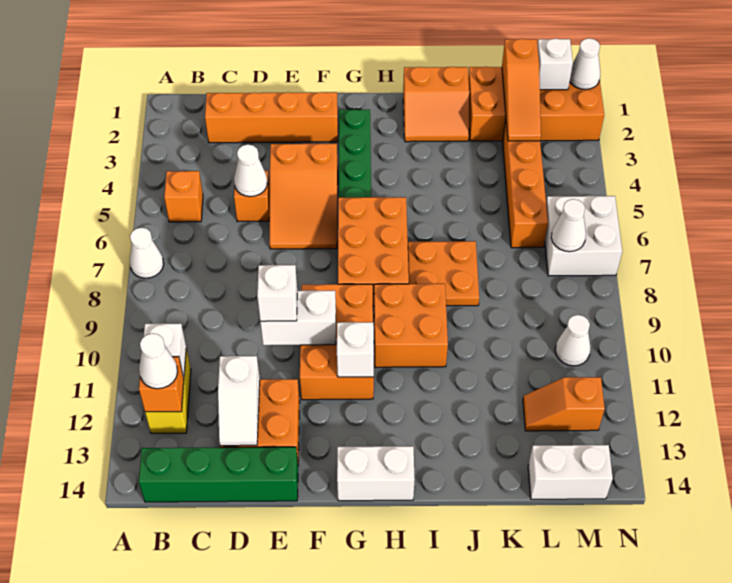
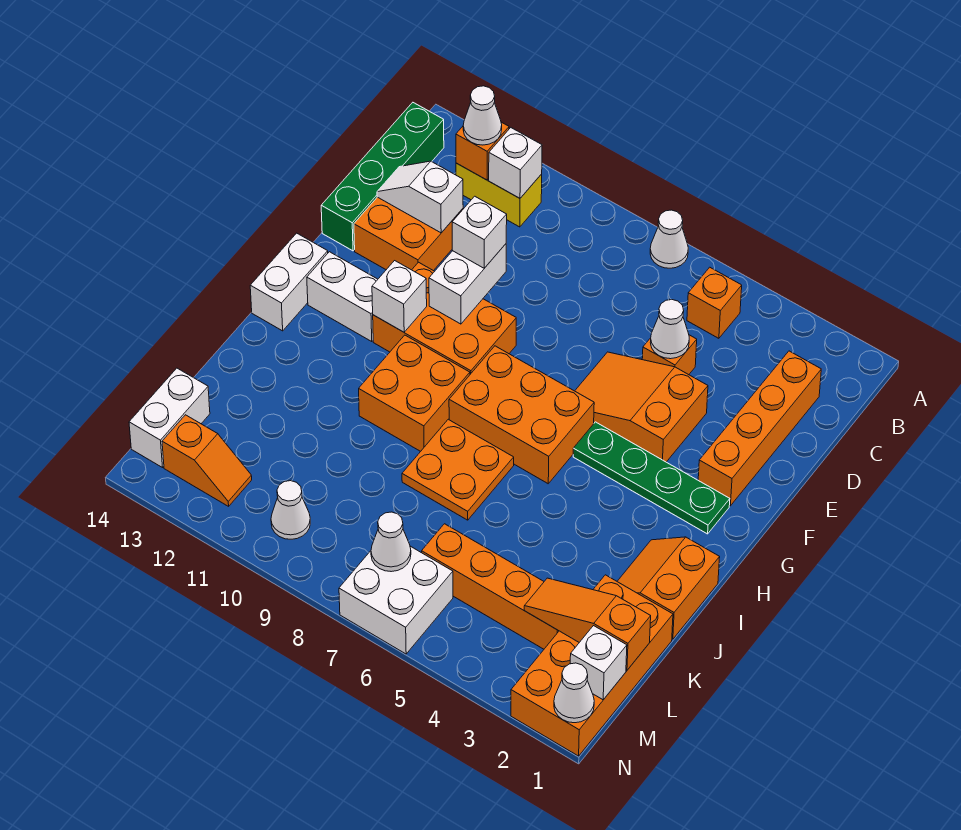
none -> white brick G12:G13 level 1
orange slope L12:M12 level 1 top M -> orange slope M12:M13 level 1 top 13

